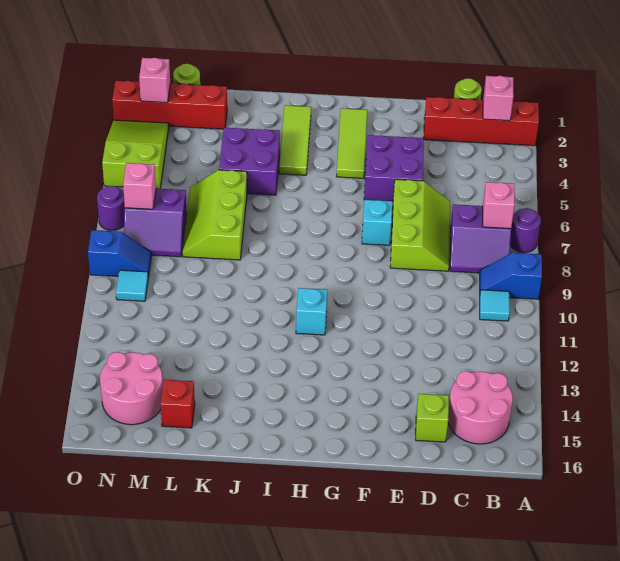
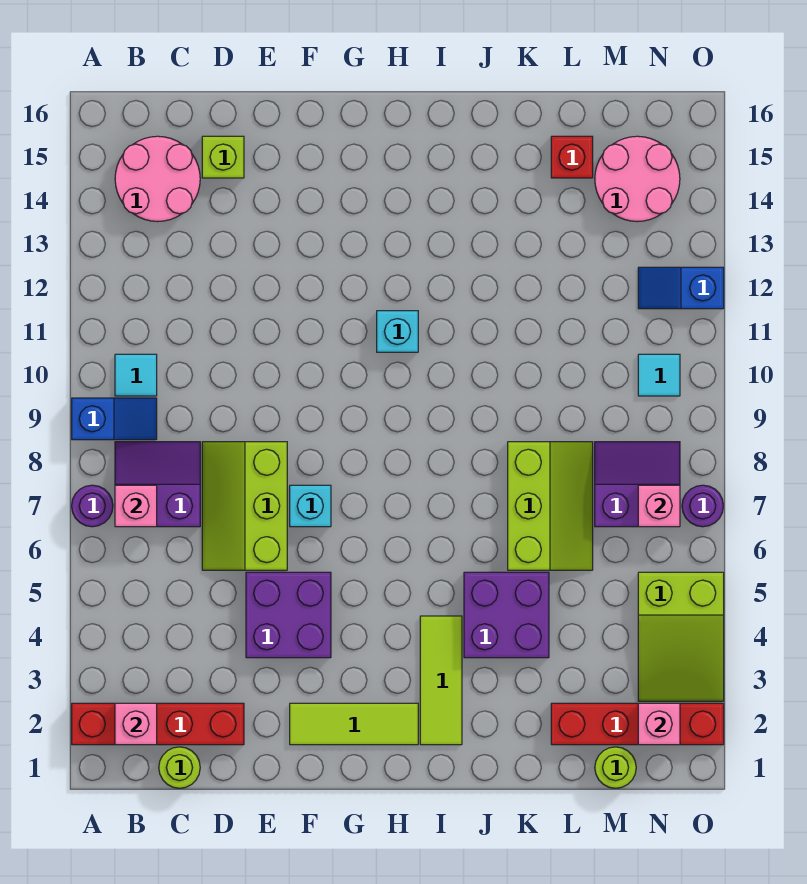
lime tile G2:G4 level 1 -> lime tile F2:H2 level 1
blue slope N9:O9 level 1 top O -> blue slope N12:O12 level 1 top O

